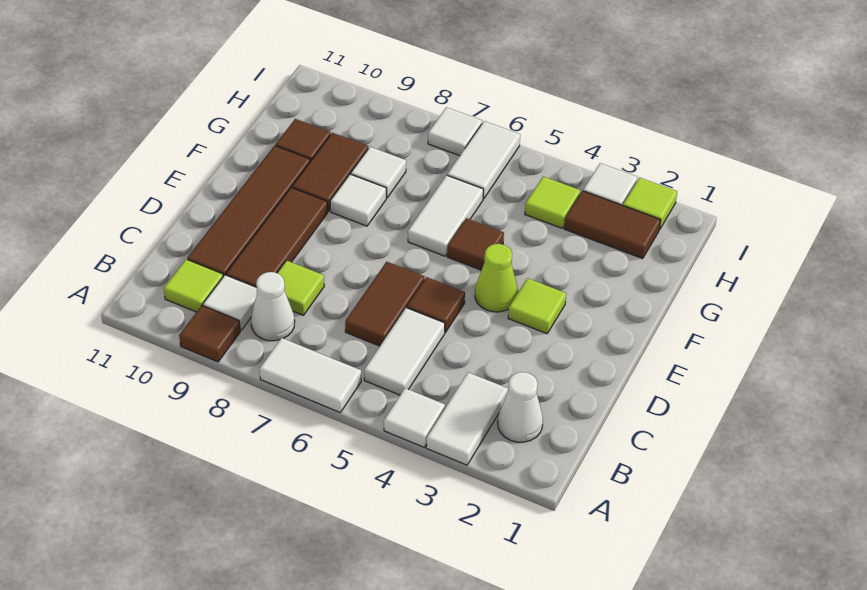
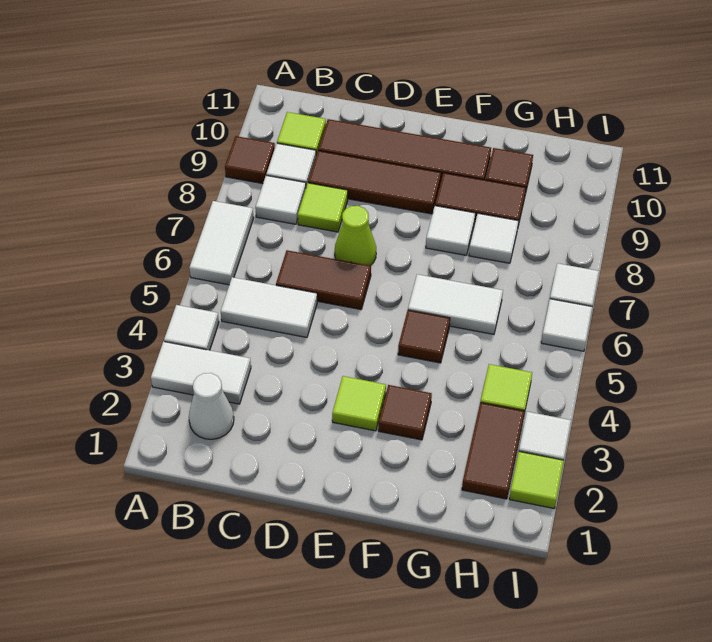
white cone B8 level 1 -> white tile B8 level 1
brown tile D5 level 1 -> brown tile F3 level 1
lime cone E4 level 1 -> lime cone D7 level 1
white tile H6:I6 level 1 -> white tile I6 level 1

